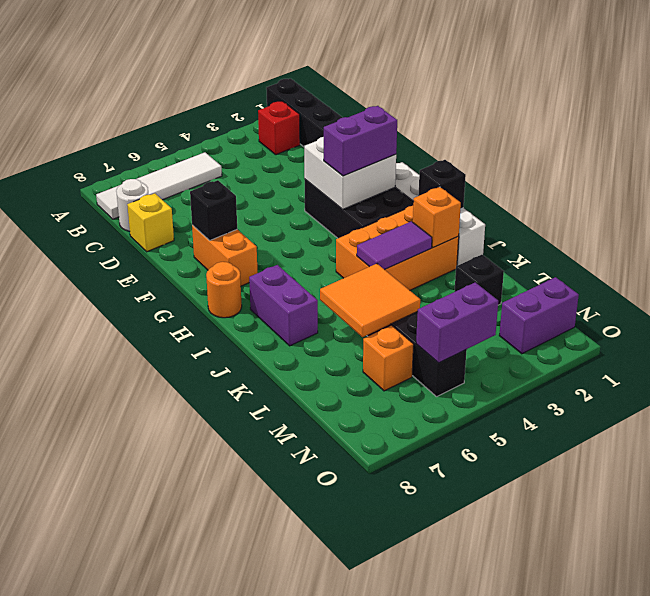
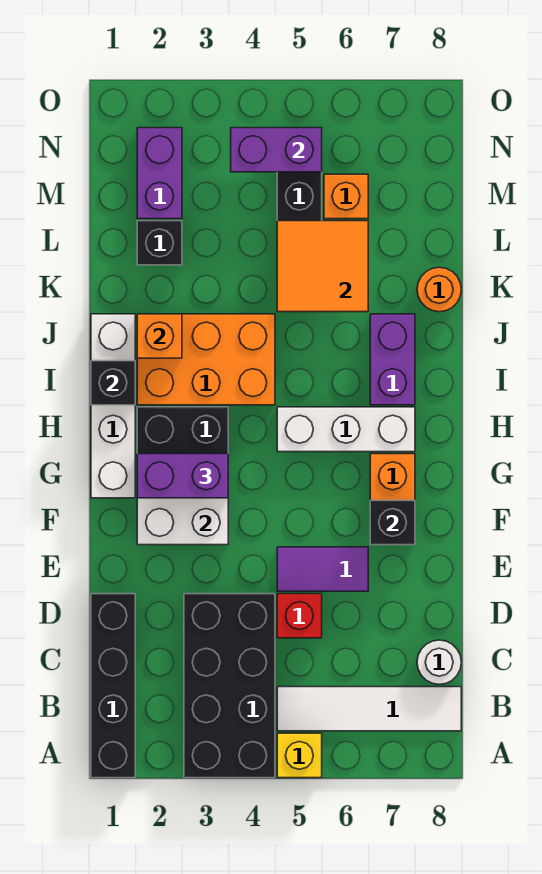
none -> black brick A3:D4 level 1
red brick B2 level 1 -> red brick D5 level 1
yellow brick D8 level 1 -> yellow brick A5 level 1
none -> white brick H5:H7 level 1
orange round brick H8 level 1 -> orange round brick K8 level 1
purple tile J3:J4 level 2 -> purple tile E5:E6 level 1
purple brick N1:N2 level 1 -> purple brick M2:N2 level 1

